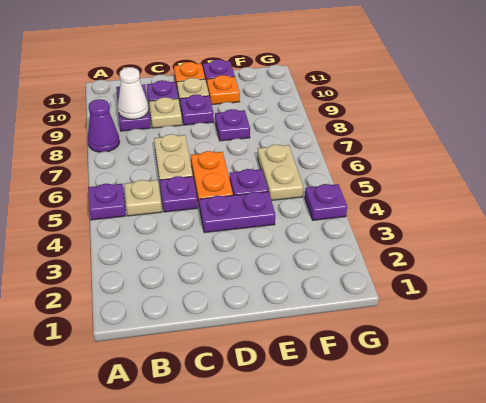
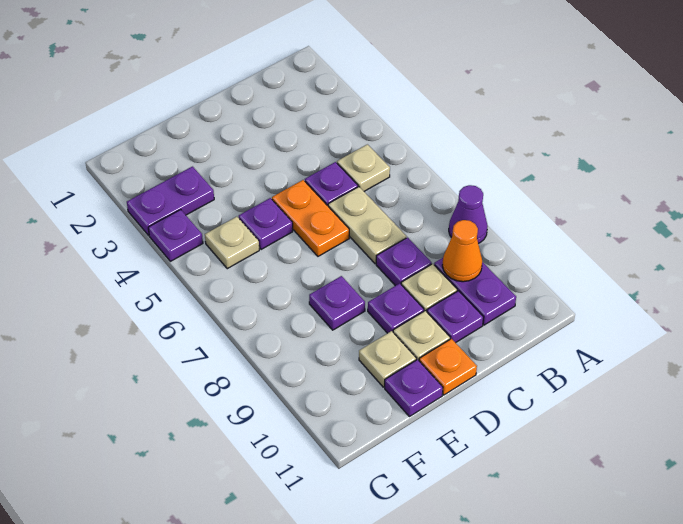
purple plate A5 level 1 -> purple plate C8 level 1
white cone B9 level 2 -> orange cone B9 level 2
purple plate D4:E4 level 1 -> purple plate F3:G3 level 1
orange plate E10 level 1 -> tan plate E10 level 1
tan plate F5:F6 level 1 -> tan plate F5 level 1

